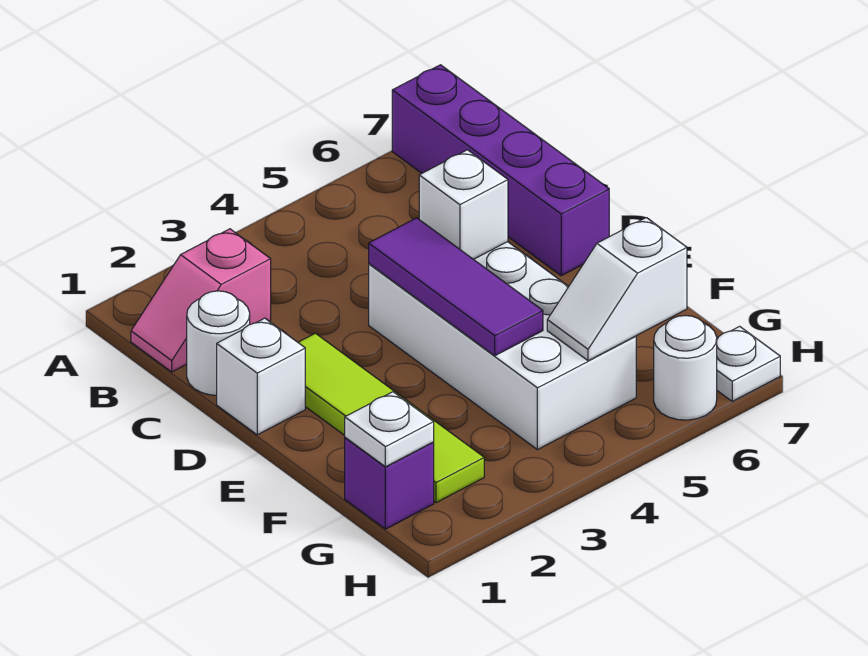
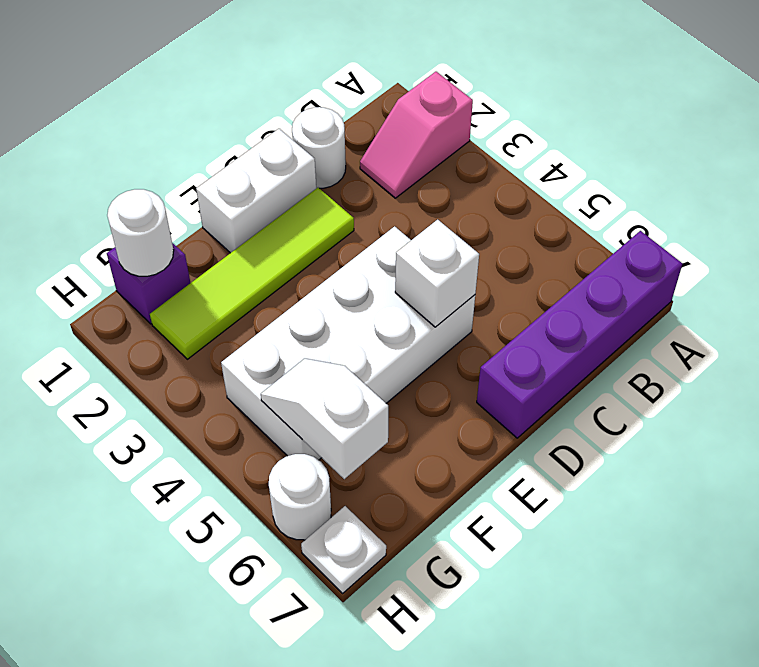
pink slope B1:B2 level 1 top 2 -> pink slope A2:B2 level 1 top A
white brick D1 level 1 -> white brick D1:E1 level 1
purple tile D4:F4 level 2 -> none
white plate G1 level 2 -> white round brick G1 level 2

